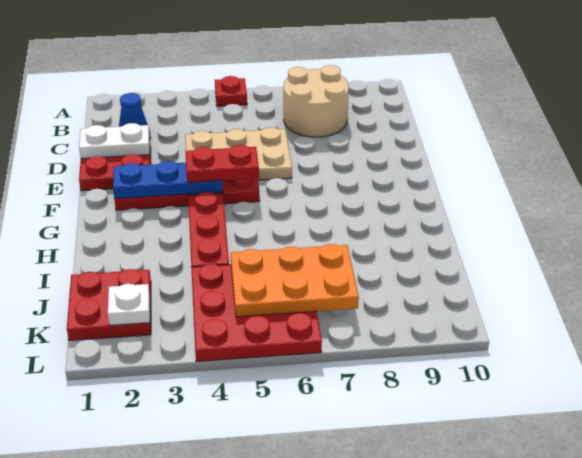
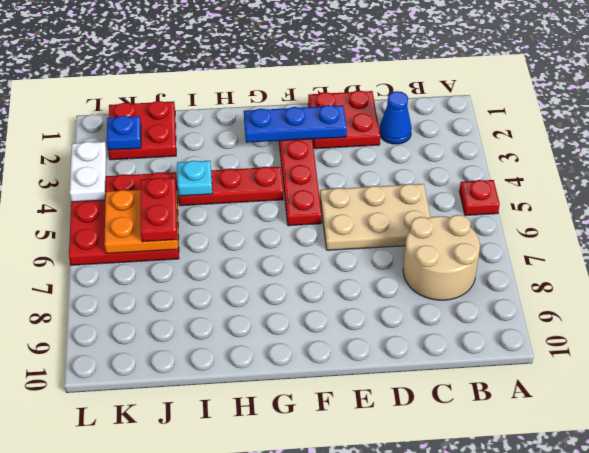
white plate D1:D2 level 2 -> white plate L3:L4 level 2
tan plate D4:E6 level 1 -> tan plate C5:E6 level 1
blue plate F2:F4 level 2 -> blue plate E2:G2 level 2
red plate F4:F5 level 3 -> red plate J5:J6 level 3
none -> cyan plate I4 level 2
orange plate J5:K7 level 2 -> orange plate J5:K6 level 2
white plate K2 level 2 -> blue plate K2 level 2

